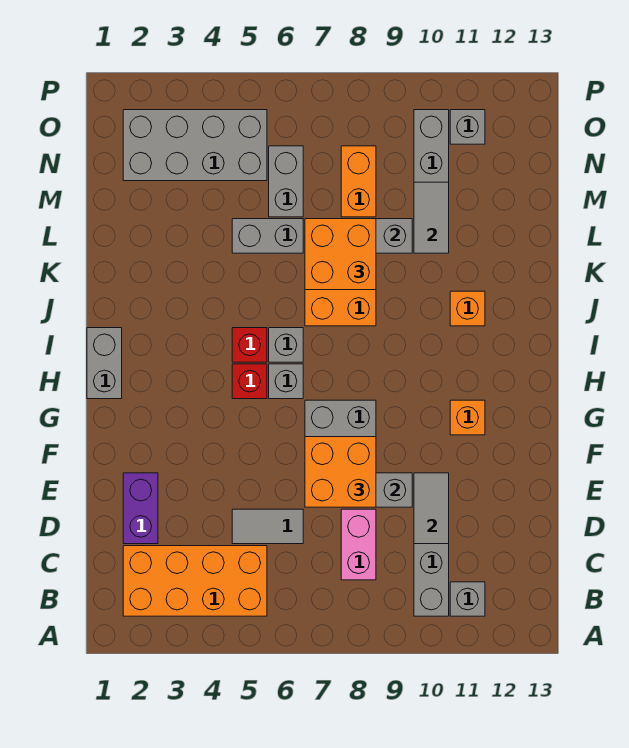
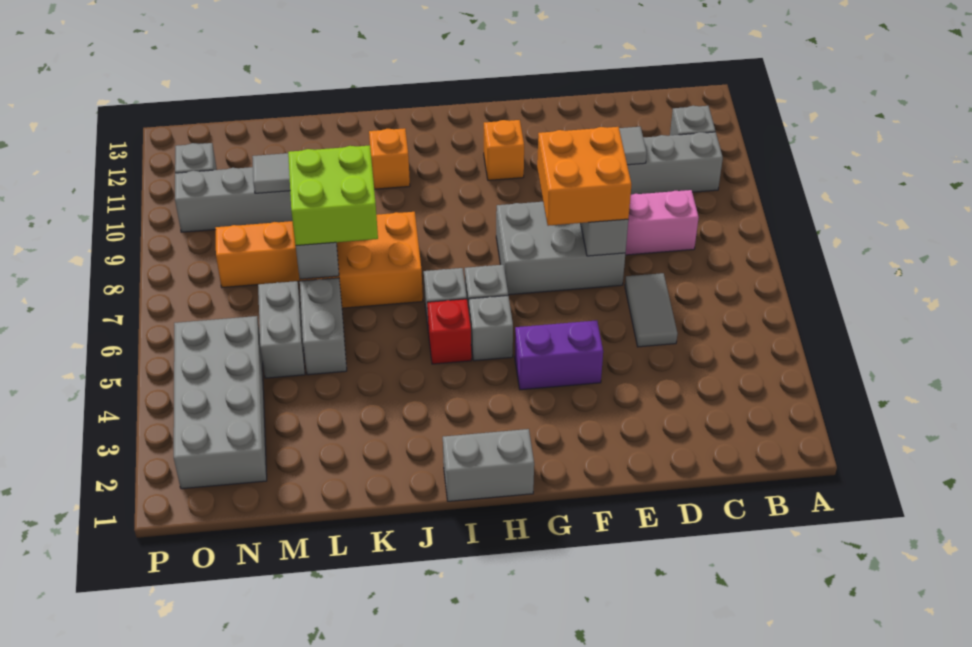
orange brick B2:C5 level 1 -> none
purple brick D2:E2 level 1 -> purple brick F4:G4 level 1
red brick H5 level 1 -> grey brick H5 level 1
orange brick K7:L8 level 3 -> lime brick K7:L8 level 3
grey brick M6:N6 level 1 -> grey brick M5:M6 level 1

